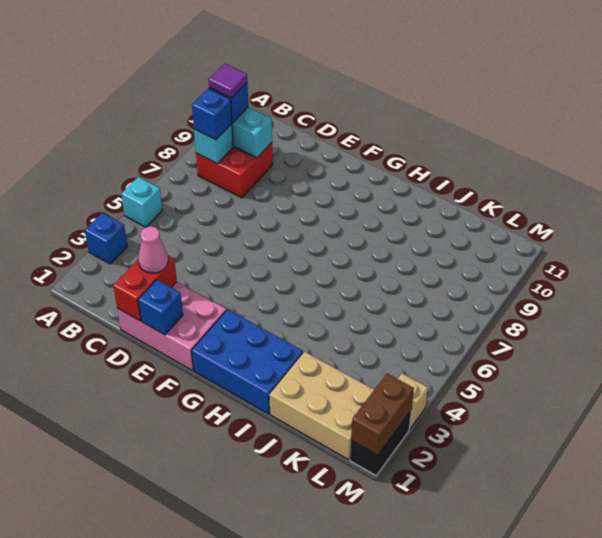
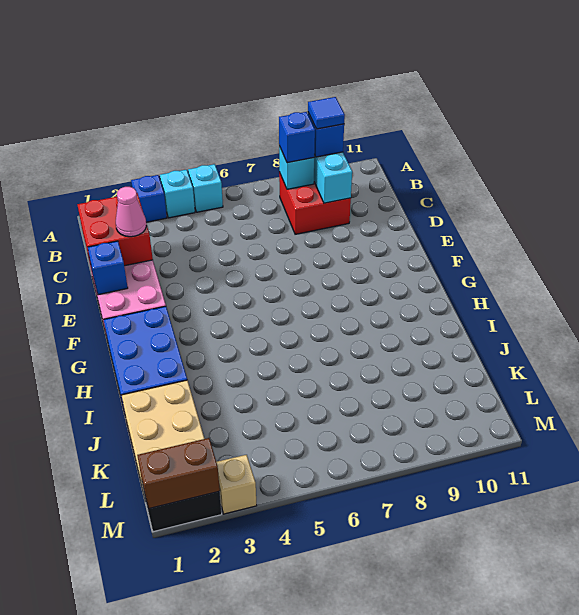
none -> cyan brick A4 level 1
purple tile B9 level 4 -> blue tile B9 level 4
red brick D1:D2 level 2 -> red brick C1:D2 level 2

